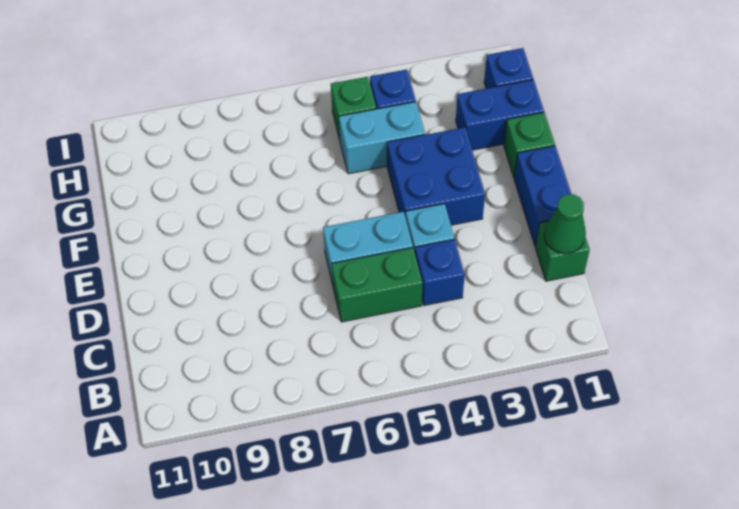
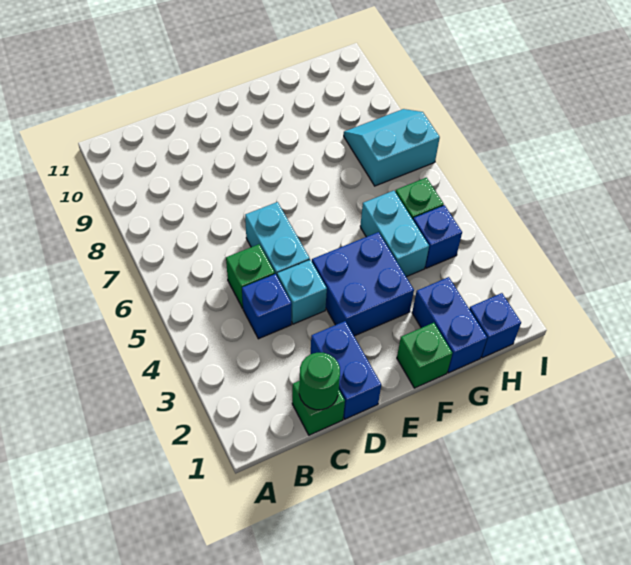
green cone C1 level 2 -> green round brick C1 level 2
green brick C5:C6 level 1 -> green brick C5 level 1
blue brick D1:E1 level 1 -> blue brick D1:D2 level 1
none -> cyan slope H7:I8 level 1 top 7

